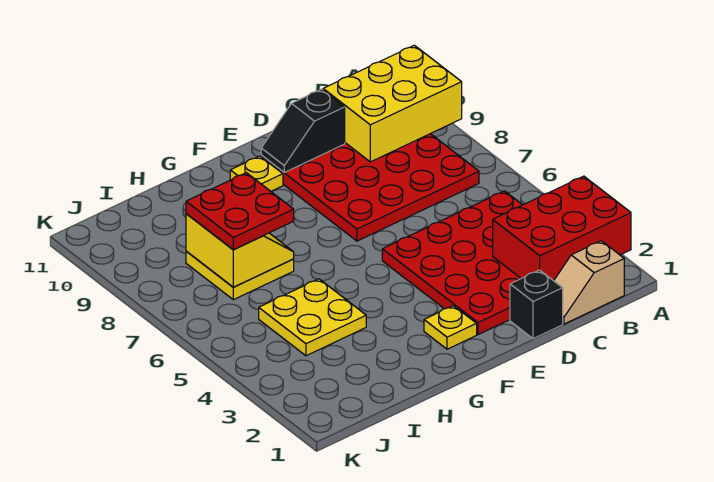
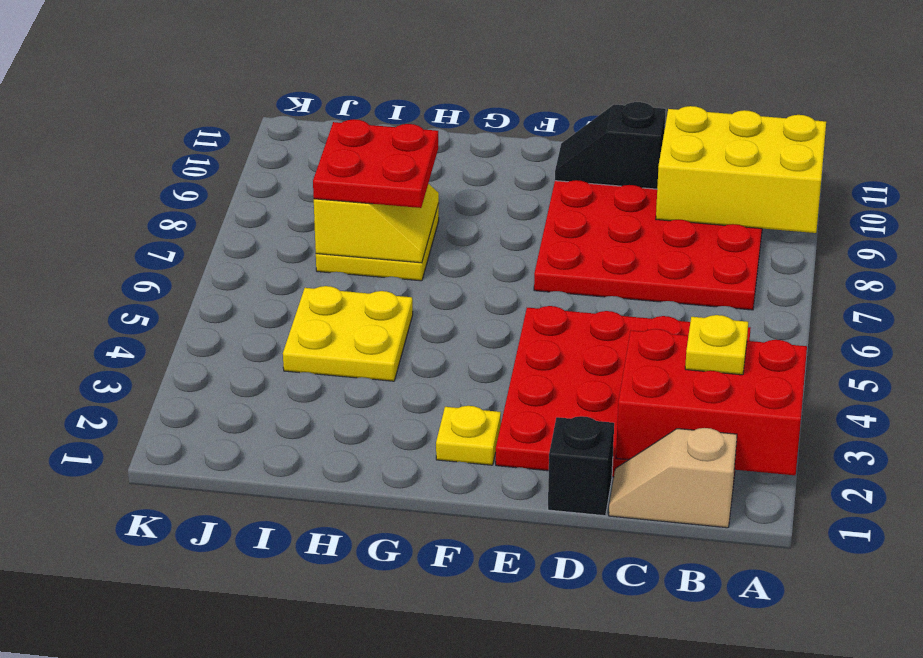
yellow plate F10 level 1 -> yellow plate B3 level 3

